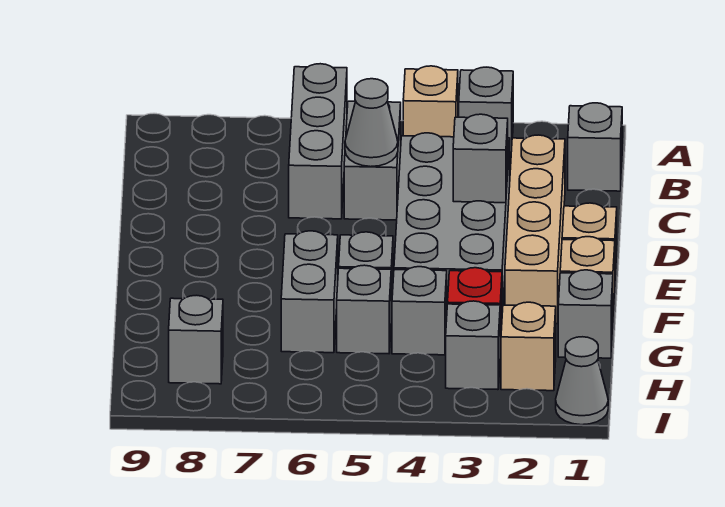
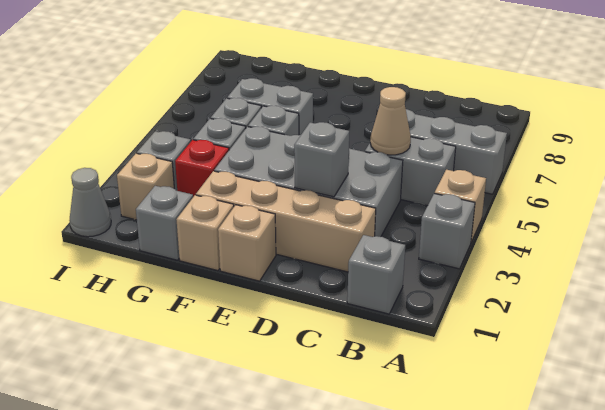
grey cone C5 level 2 -> tan cone C5 level 2
grey brick H8 level 1 -> none

